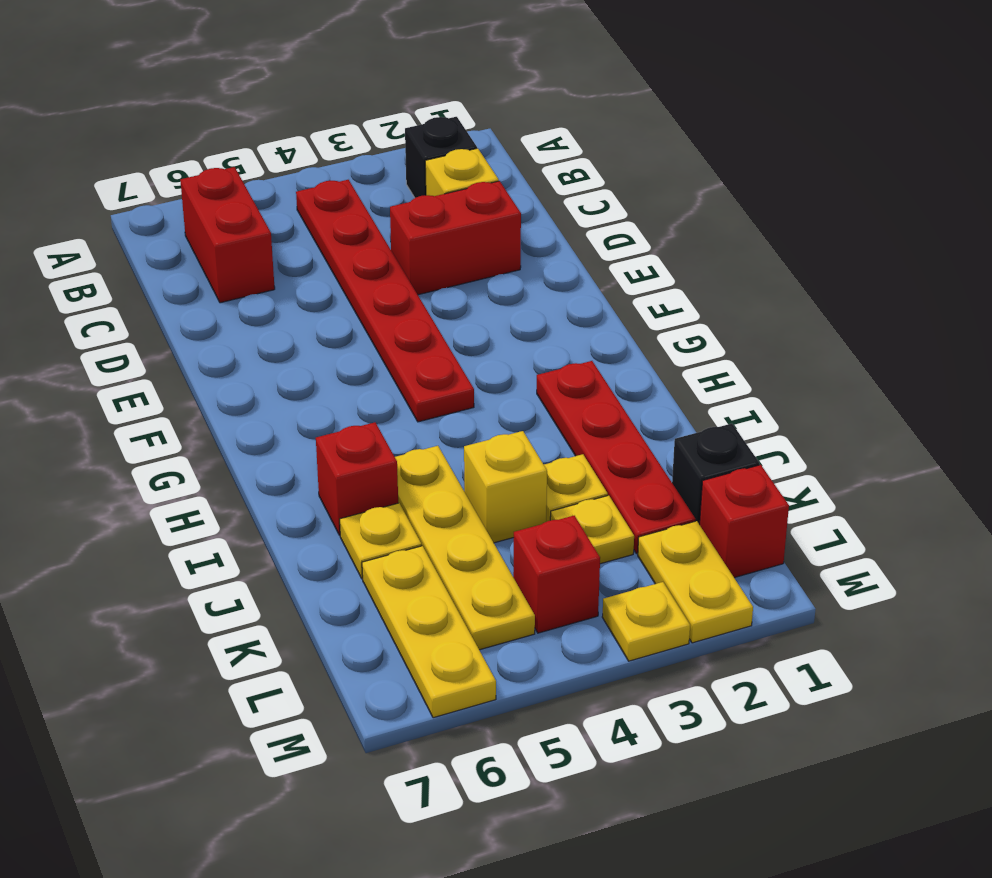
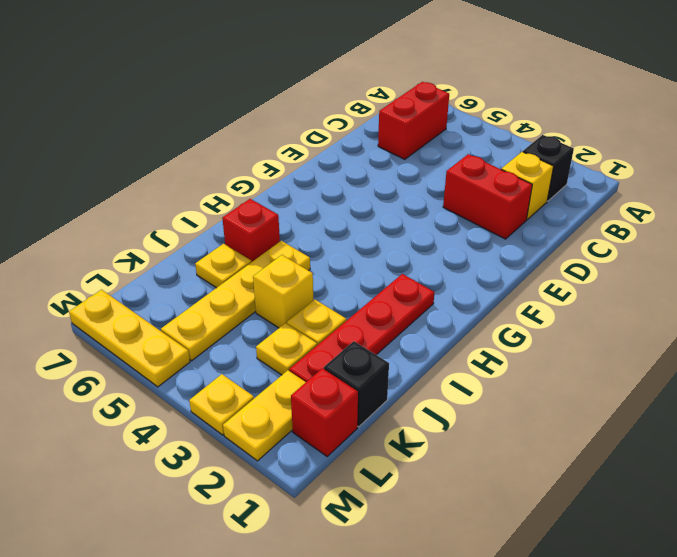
red plate B4:G4 level 1 -> none
yellow plate K6:M6 level 1 -> yellow plate M5:M7 level 1
red brick L4 level 1 -> none

